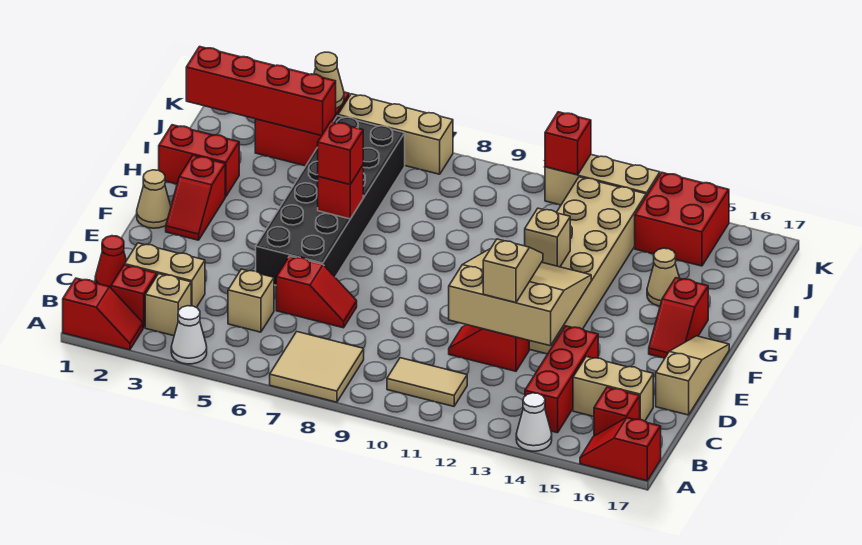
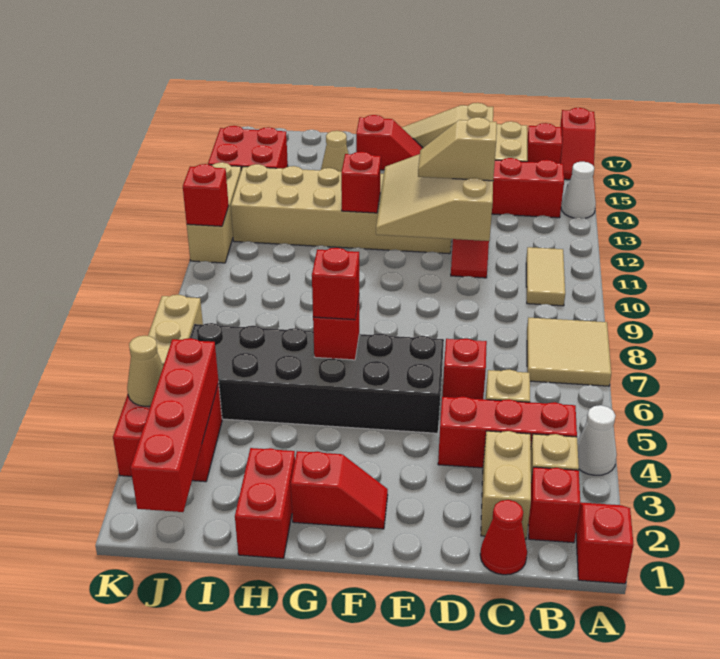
none -> red brick B4:D4 level 1
tan cone F1 level 1 -> none
tan brick G12 level 2 -> red brick G12 level 2

